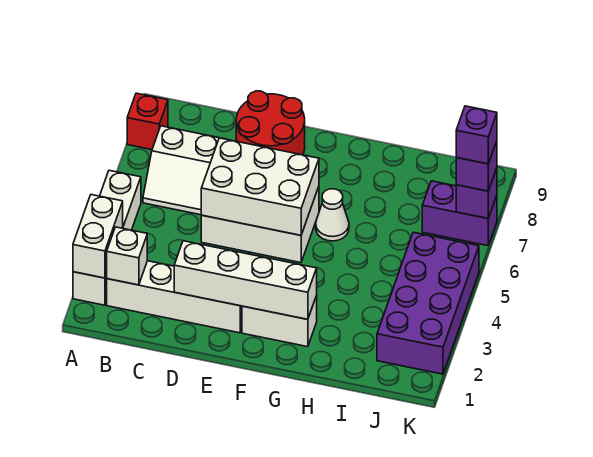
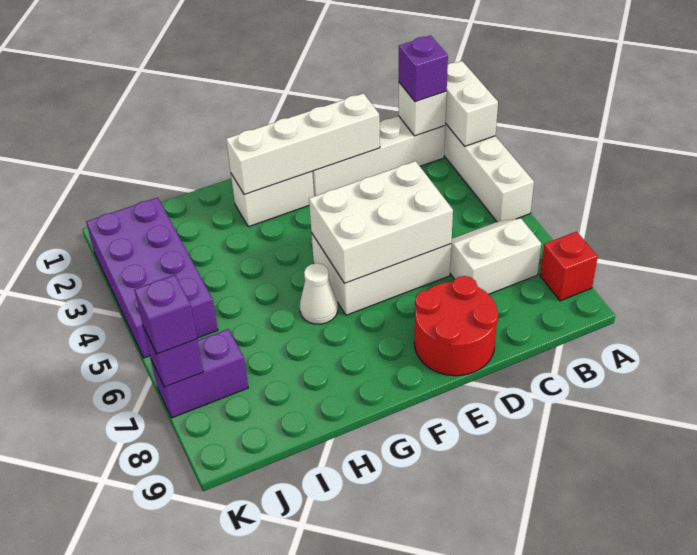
purple brick K7 level 4 -> purple brick B2 level 3

